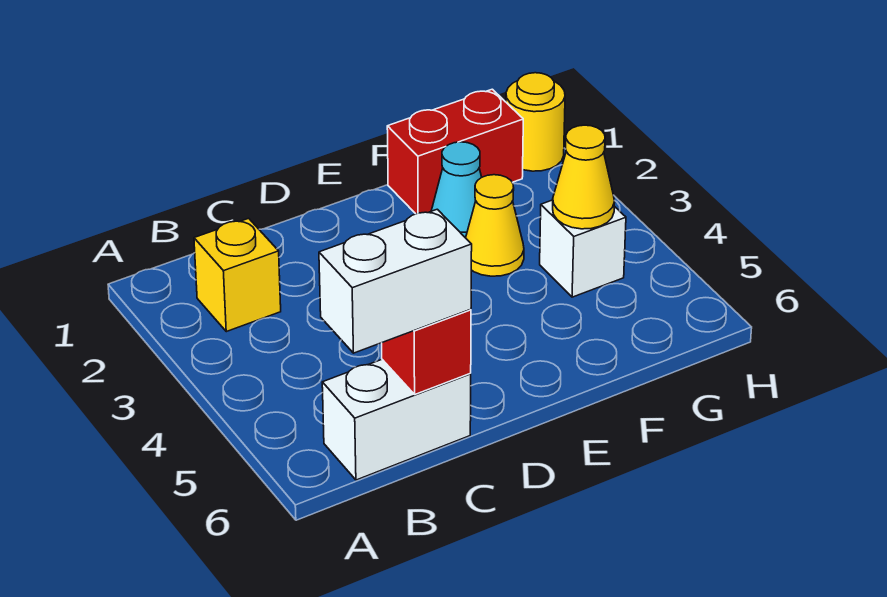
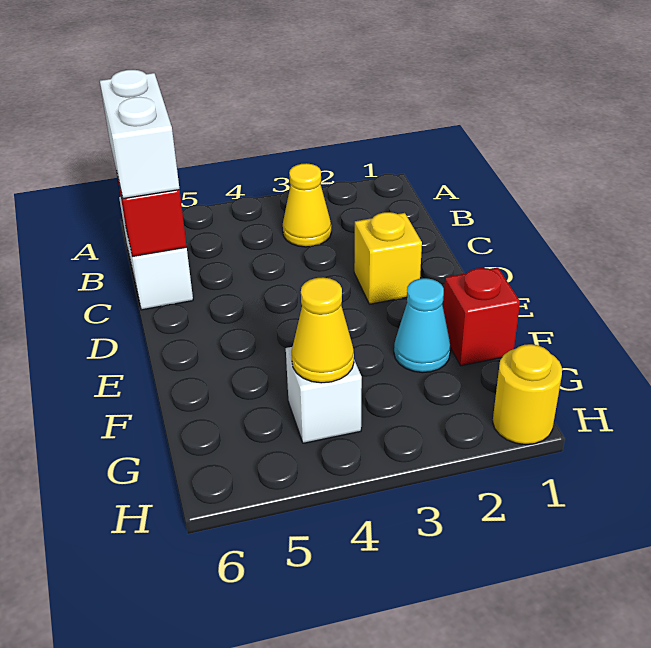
yellow brick B2 level 1 -> yellow brick D2 level 1
red brick F1:G1 level 1 -> red brick F1 level 1
yellow cone F3 level 1 -> yellow cone B3 level 1

